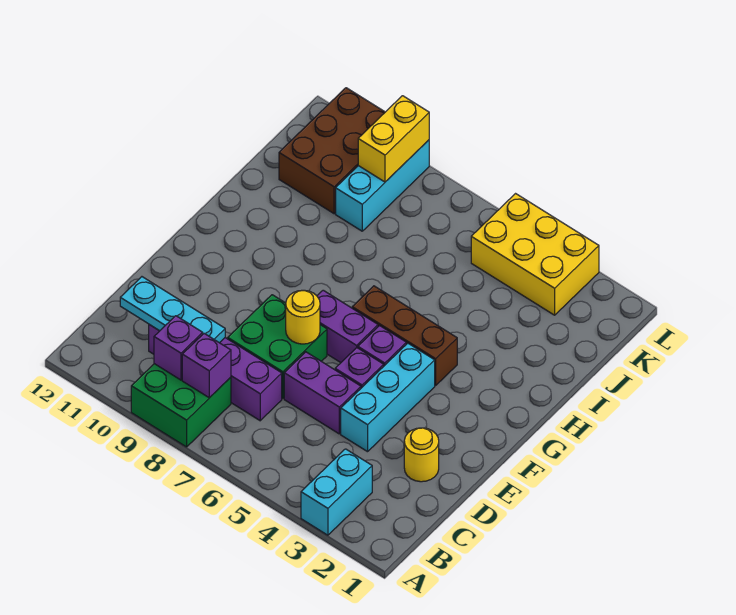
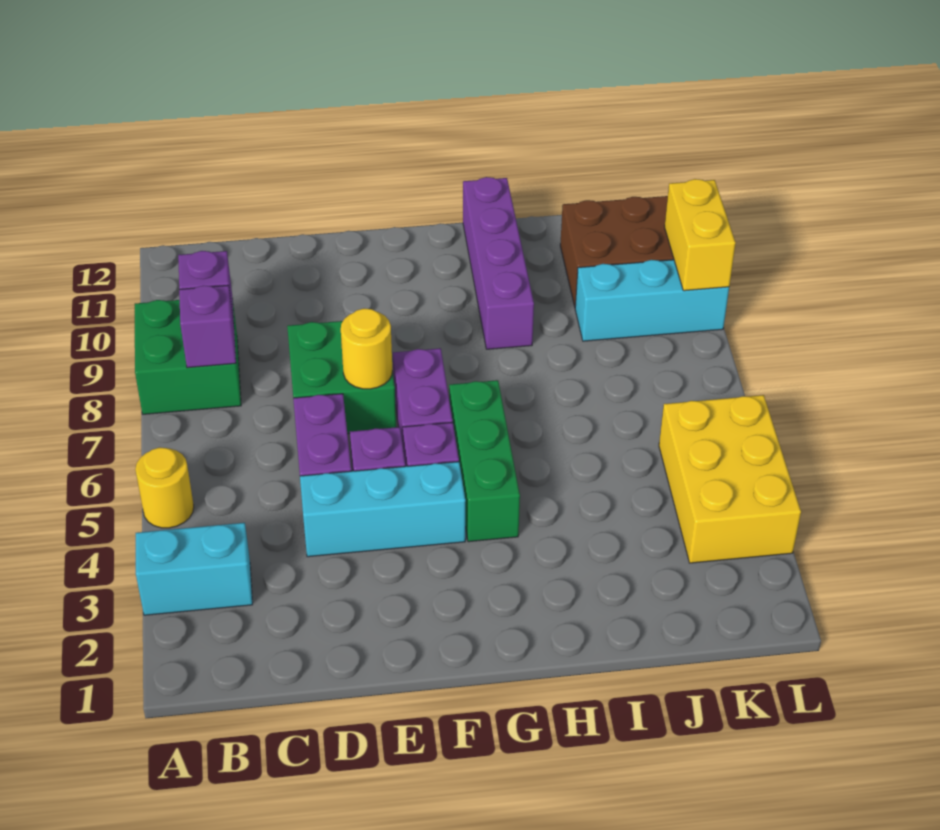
purple brick C7:C10 level 1 -> purple brick H9:H12 level 1
cyan plate C9:C11 level 2 -> none
yellow round brick D2 level 1 -> yellow round brick A5 level 1
brown brick G4:G6 level 1 -> green brick G4:G6 level 1
yellow brick K9:L9 level 2 -> yellow brick L9:L10 level 2

